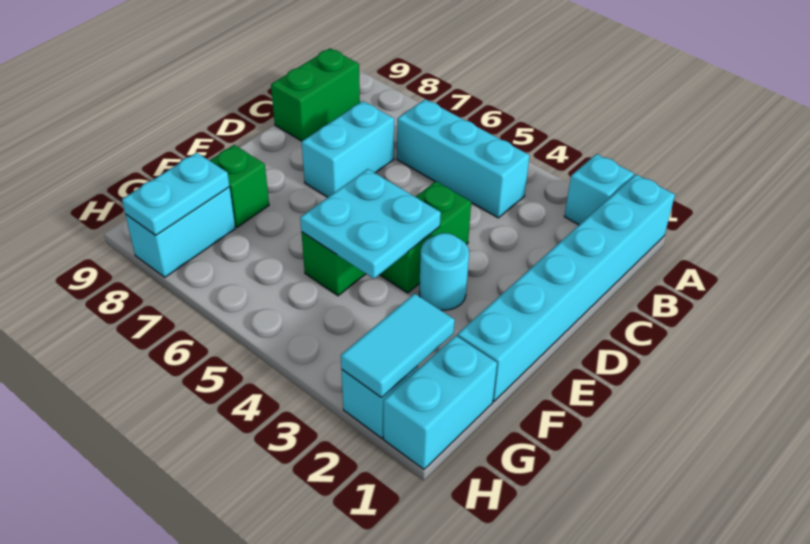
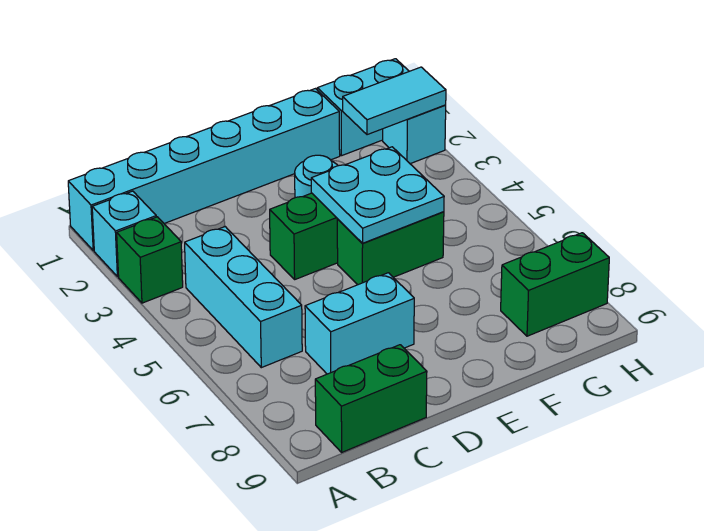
green brick F8 level 1 -> green brick A3 level 1
cyan brick G8:H8 level 1 -> green brick G8:H8 level 1
cyan plate G8:H8 level 2 -> none

